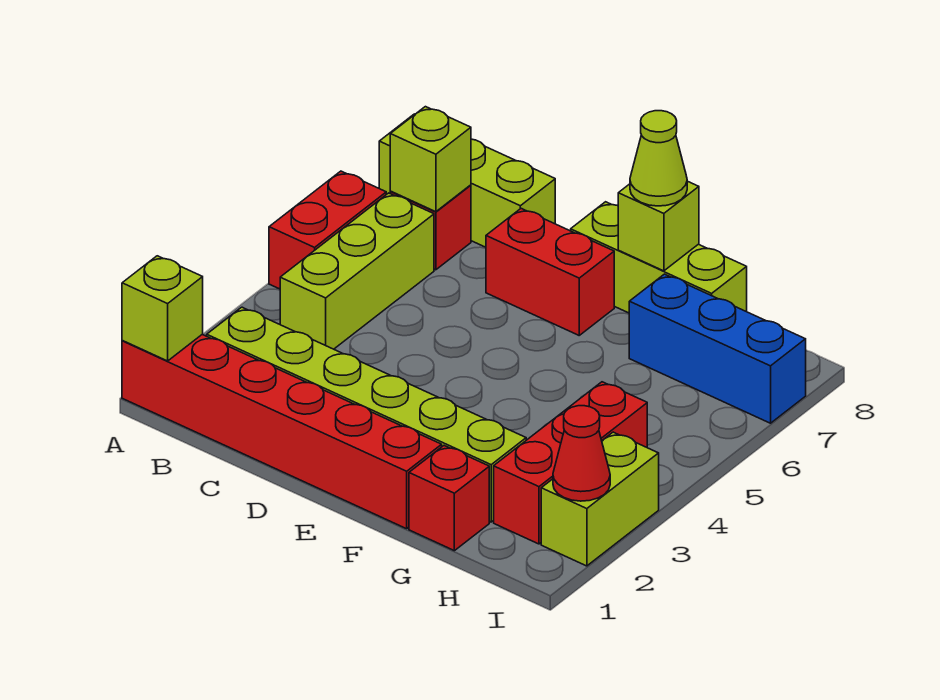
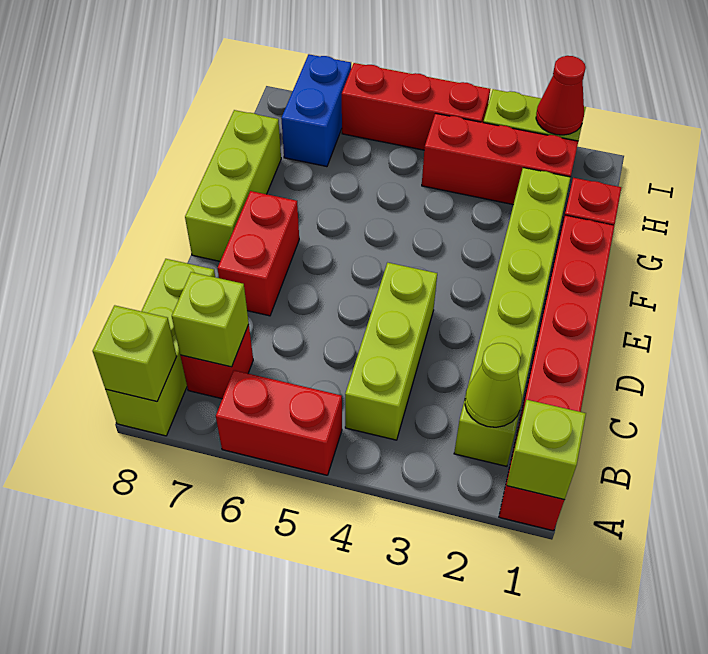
lime brick B4:B6 level 1 -> lime brick B4:D4 level 1
lime brick F8 level 2 -> lime brick A8 level 2
lime cone F8 level 3 -> lime cone B2 level 2
blue brick G7:I7 level 1 -> blue brick H7:I7 level 1
none -> red brick I4:I6 level 1

